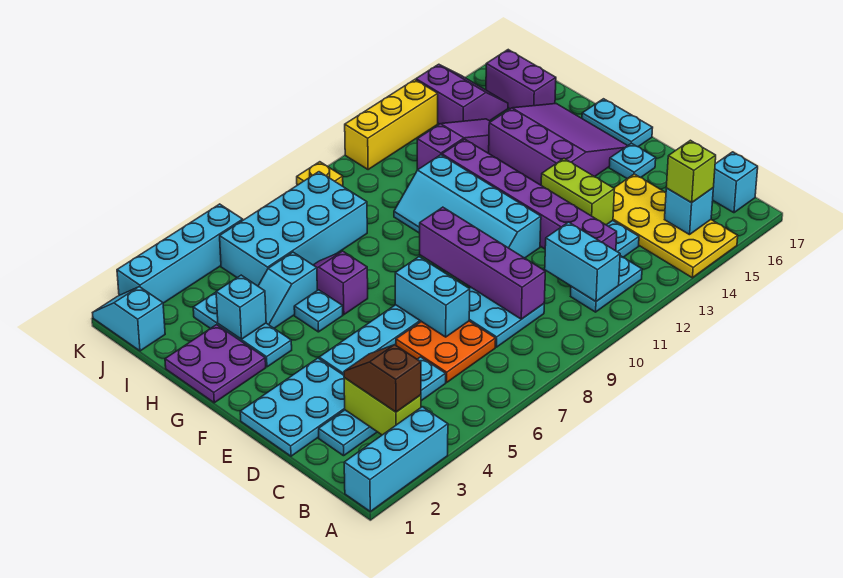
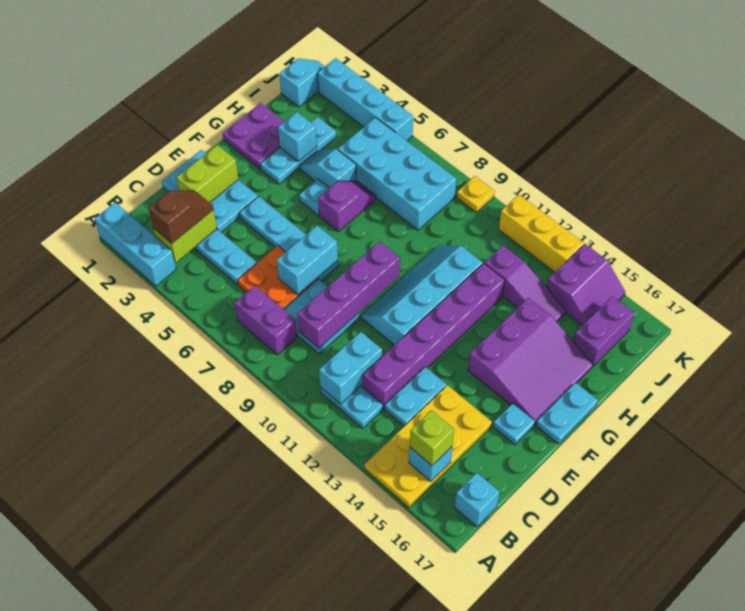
none -> purple brick B7:B8 level 1
lime brick D13:E13 level 2 -> lime brick D2:E2 level 2

